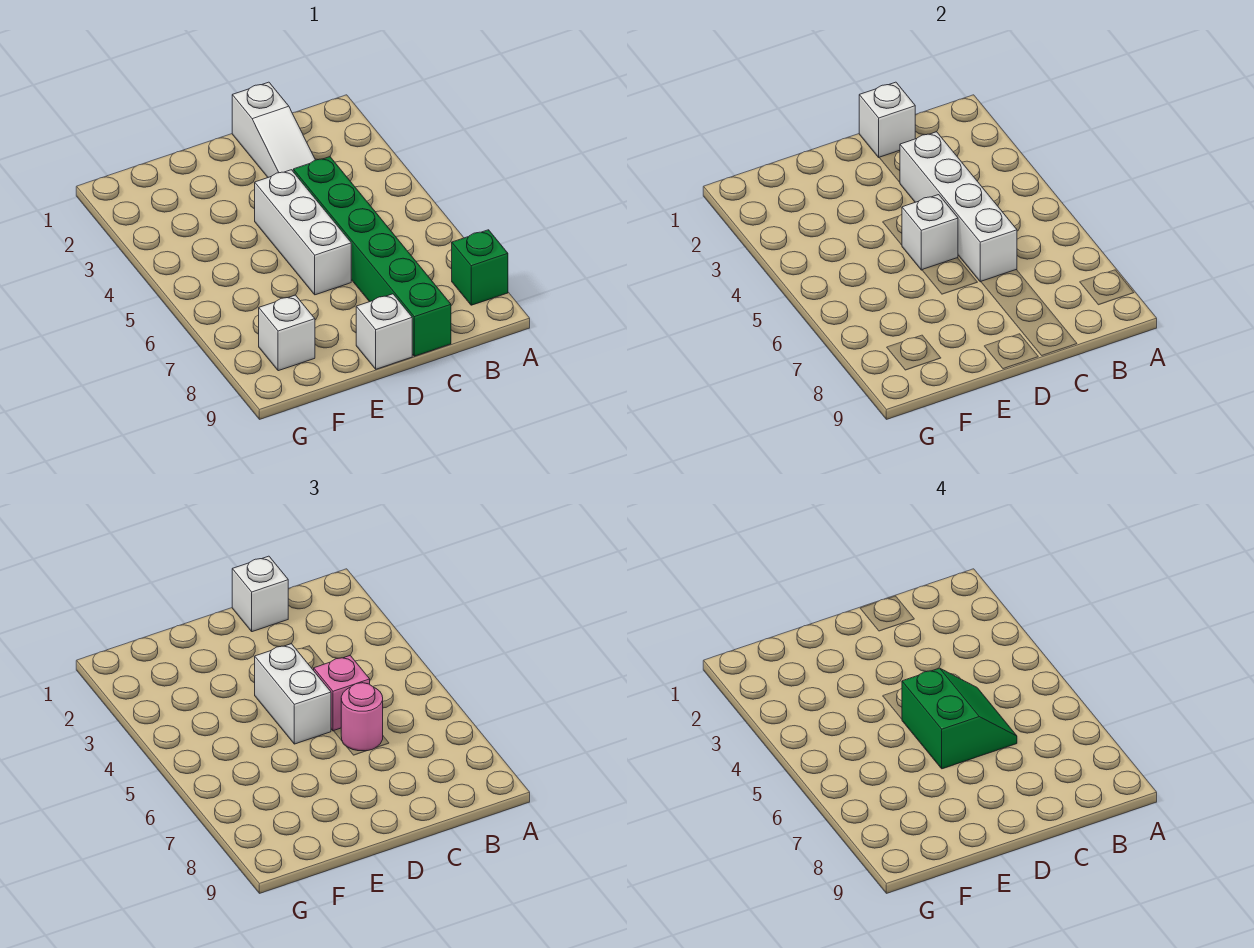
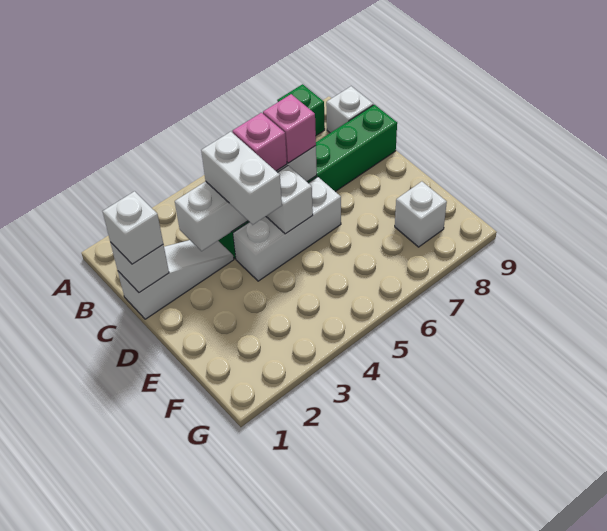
green slope C5:D6 level 4 top D -> none
pink round brick C6 level 3 -> pink brick C6 level 3
white brick D4:D5 level 3 -> white brick C4:D4 level 3
white brick D9 level 1 -> white brick B9 level 1

